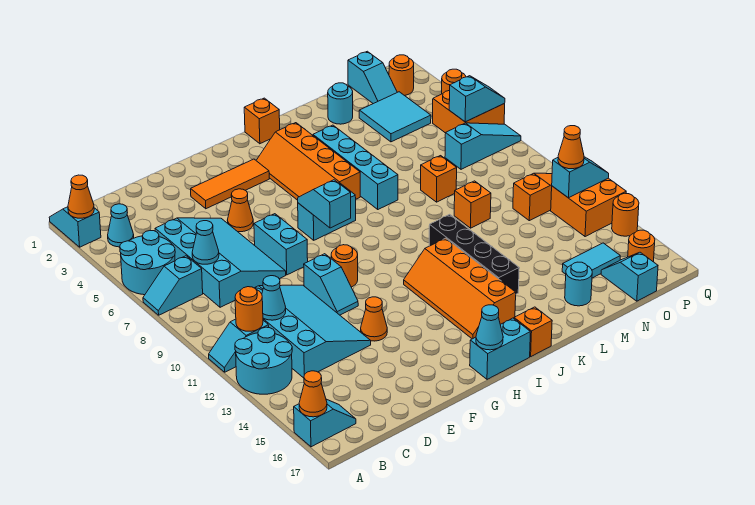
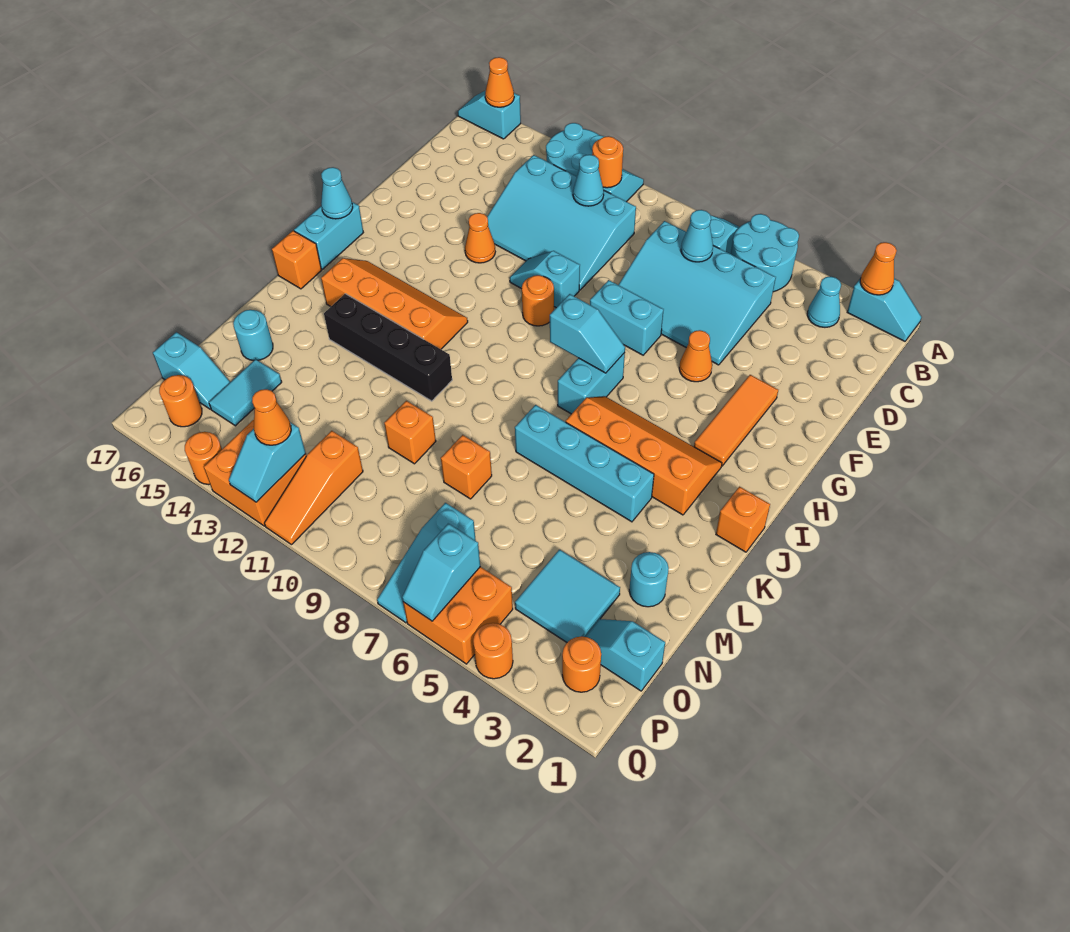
cyan slope A16:B16 level 1 top A -> cyan slope A16:A17 level 1 top 16

